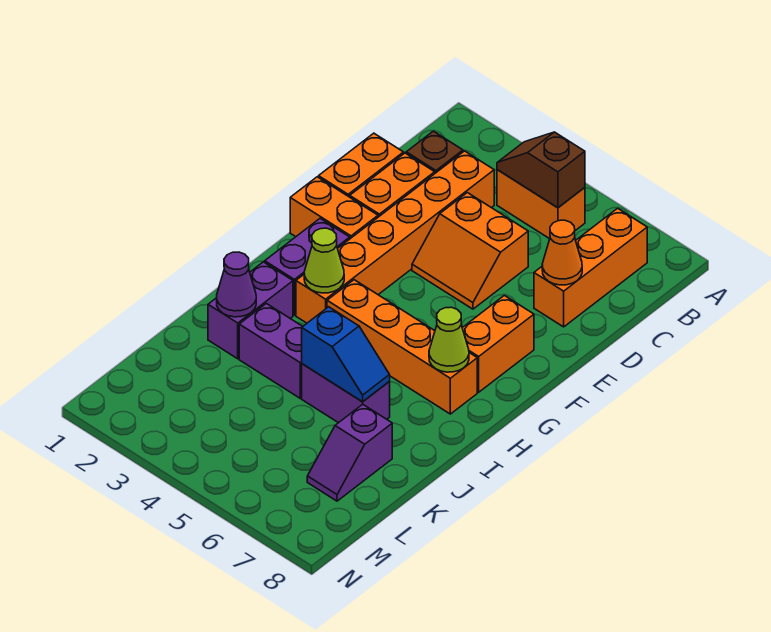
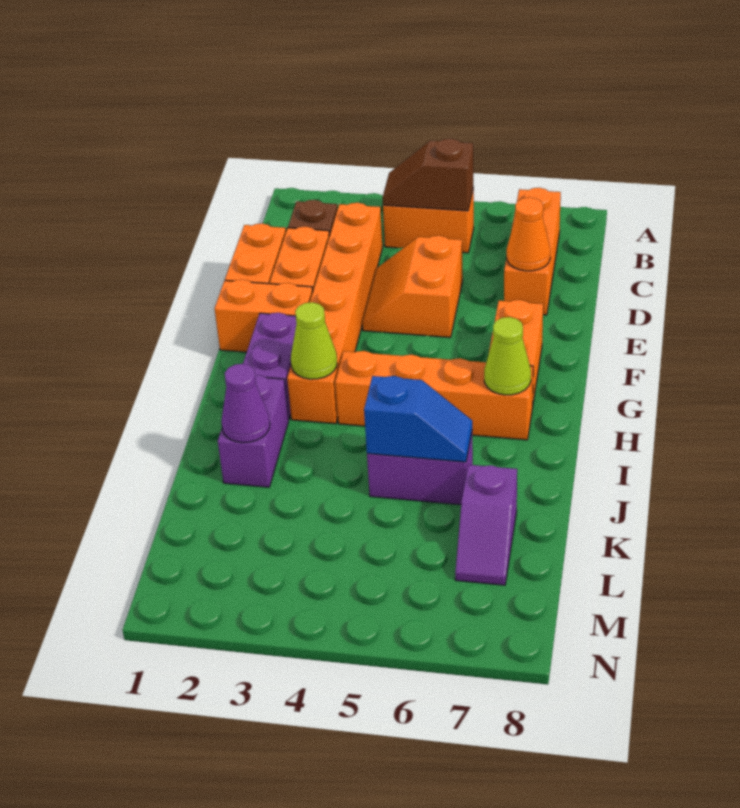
orange slope D4:E5 level 1 top D -> orange slope D4:E5 level 1 top 5
purple brick J3:J4 level 1 -> none

